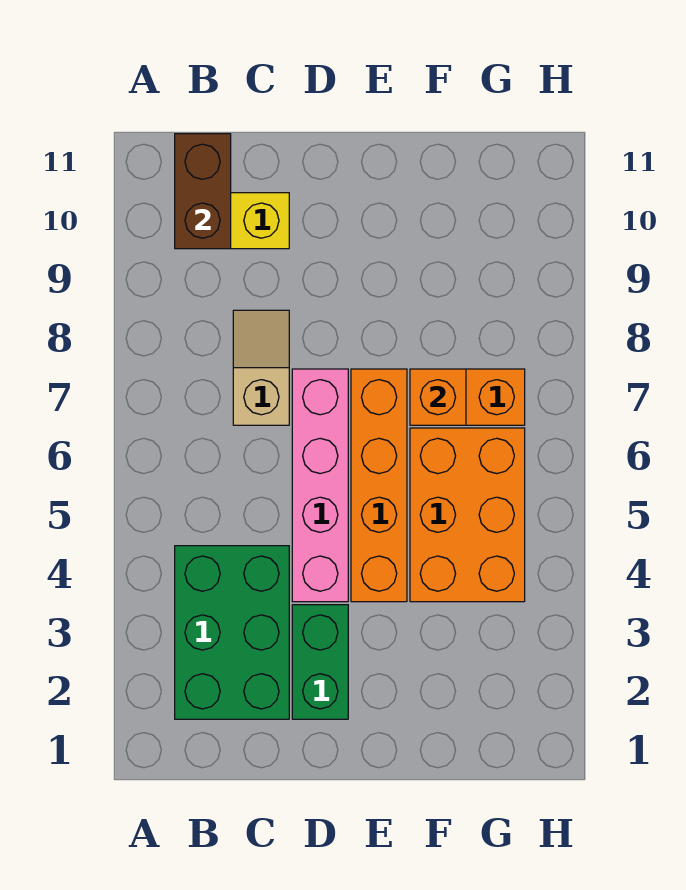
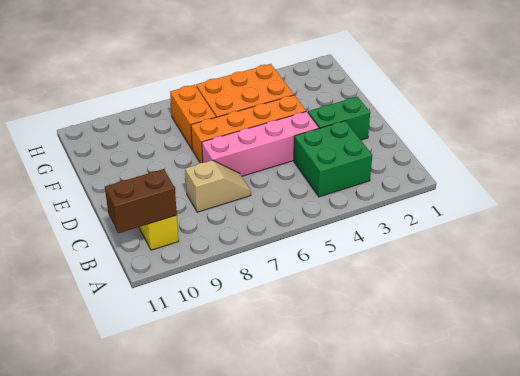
green brick B2:C4 level 1 -> green brick B3:C4 level 1
tan slope C7:C8 level 1 top 7 -> tan slope C7:C8 level 1 top 8
orange brick F7 level 2 -> none

